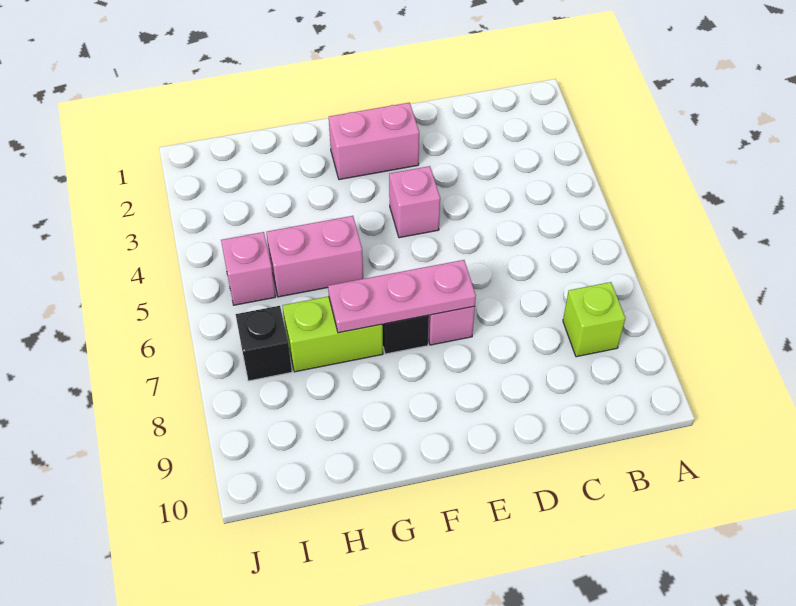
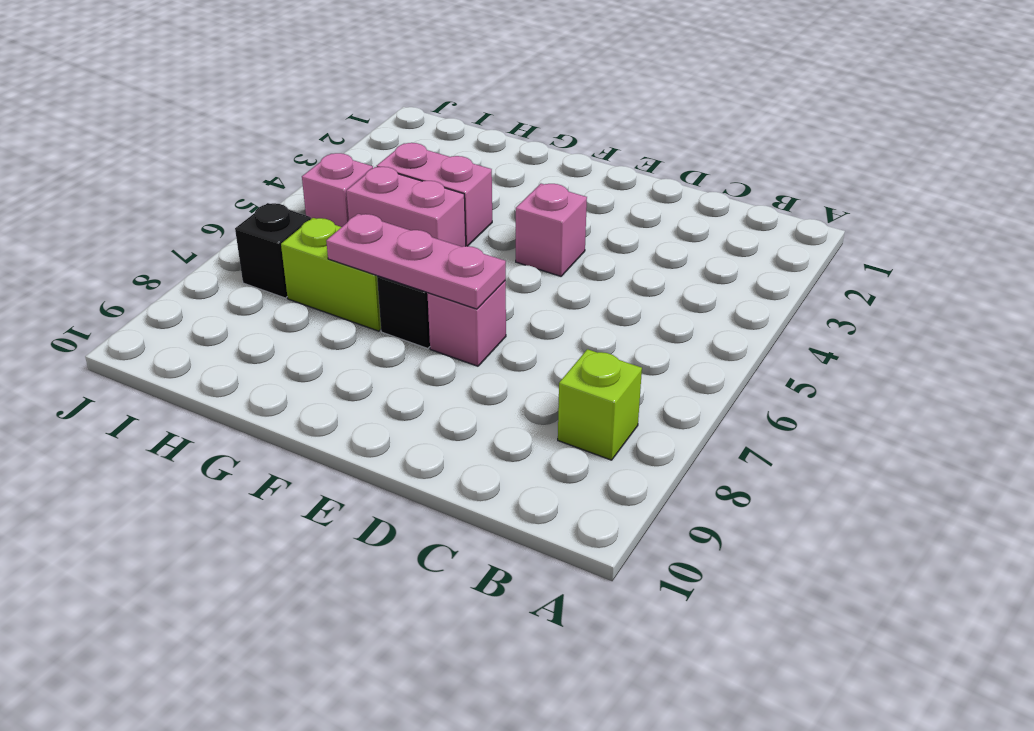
pink brick E2:F2 level 1 -> pink brick G4:H4 level 1

